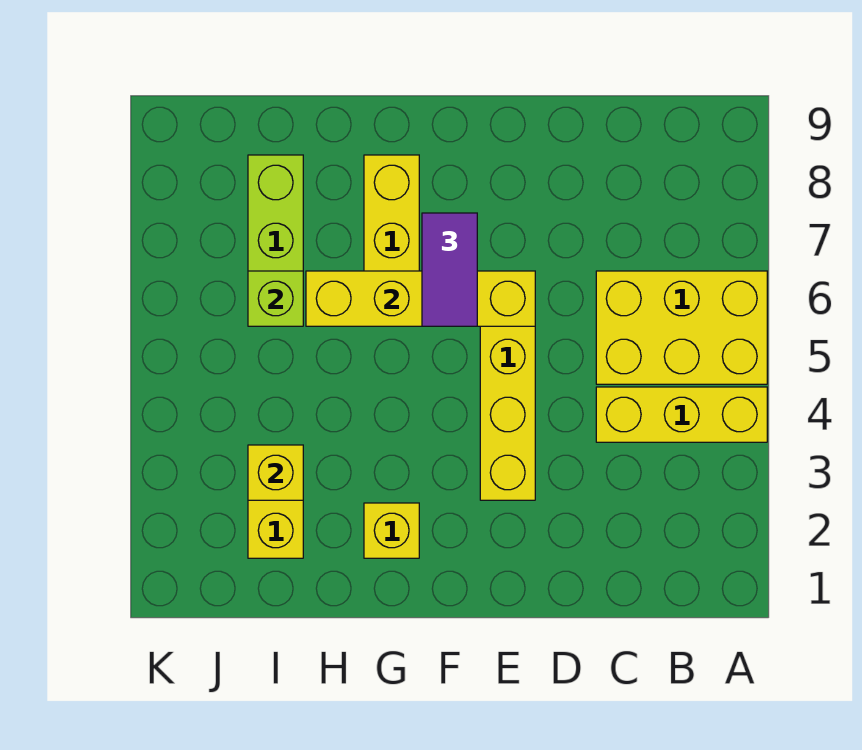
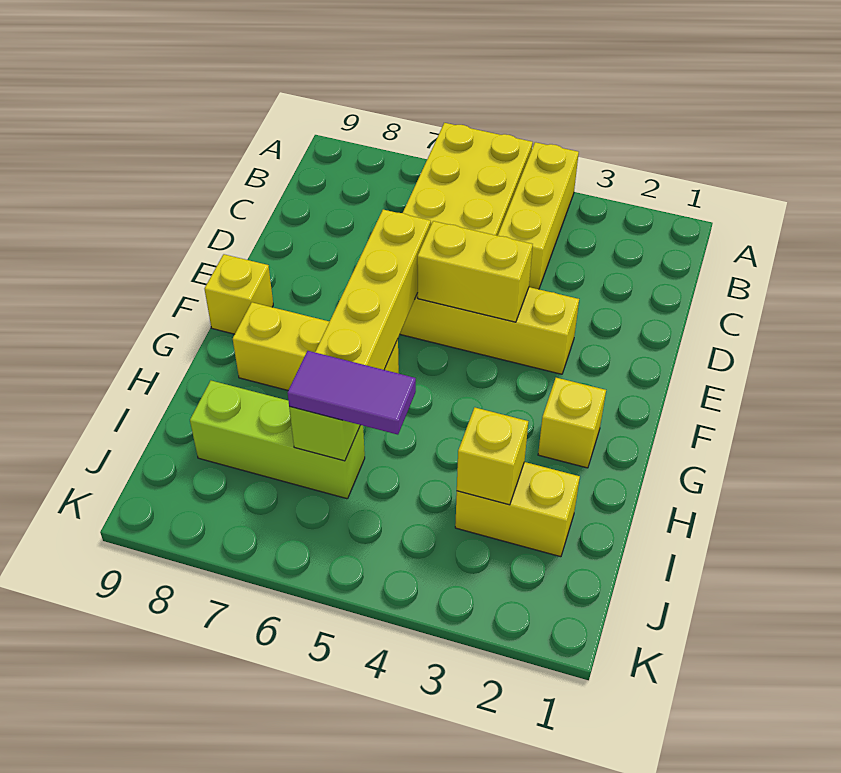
none -> yellow brick E4:E5 level 2
purple tile F6:F7 level 3 -> purple tile I5:I6 level 3
none -> yellow brick F9 level 1

